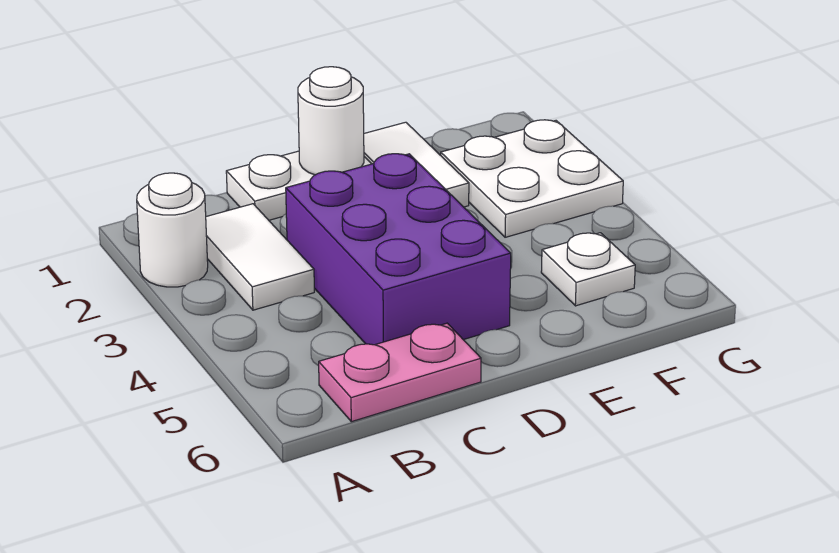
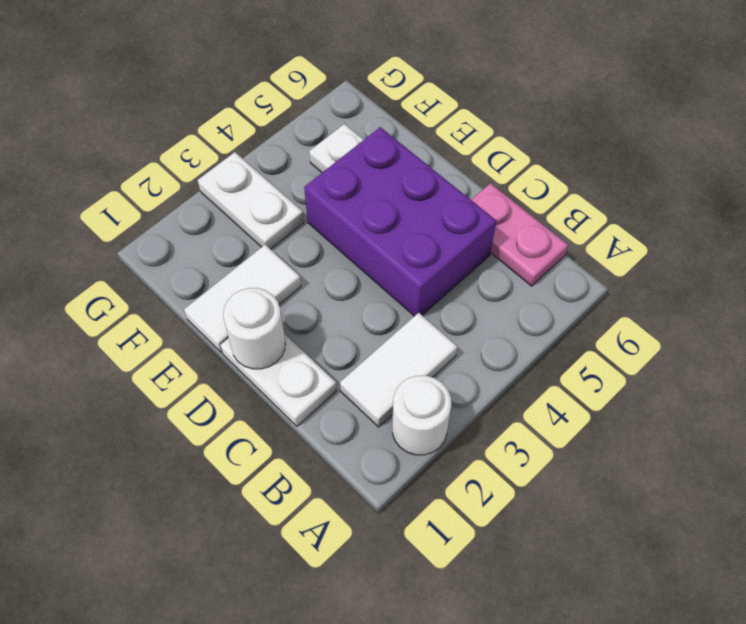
purple brick C3:D5 level 1 -> purple brick C4:E5 level 1
white plate F2:G3 level 1 -> white plate F3:G3 level 1

